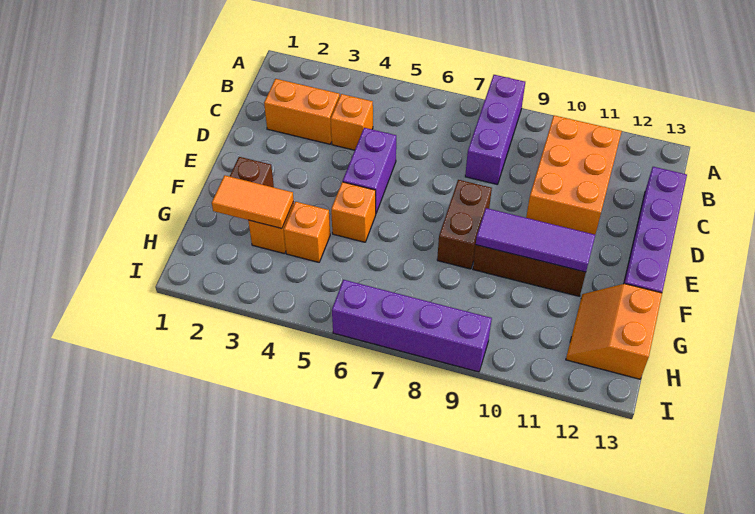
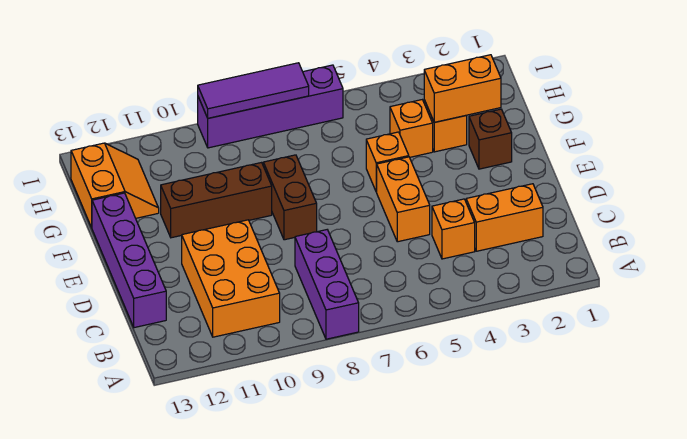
purple brick D5:E5 level 1 -> orange brick D5:E5 level 1
purple tile F9:F11 level 2 -> purple tile I7:I9 level 2
orange tile G2:G3 level 2 -> orange brick G2:G3 level 2

